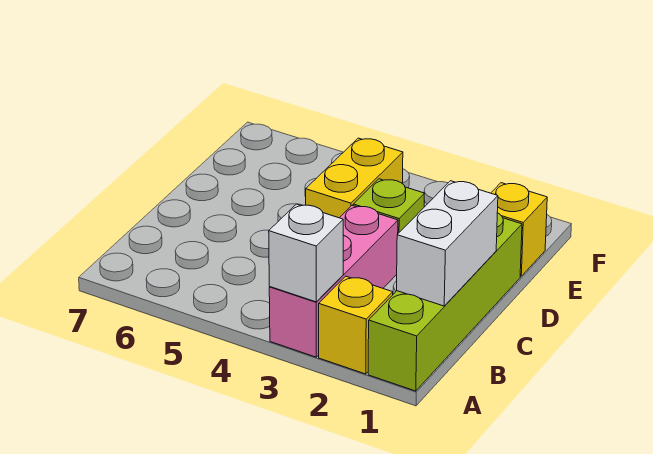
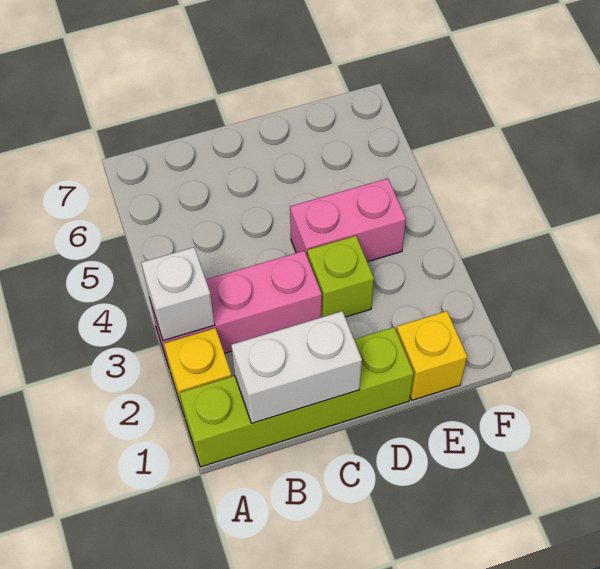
yellow brick D4:E4 level 1 -> pink brick D4:E4 level 1

